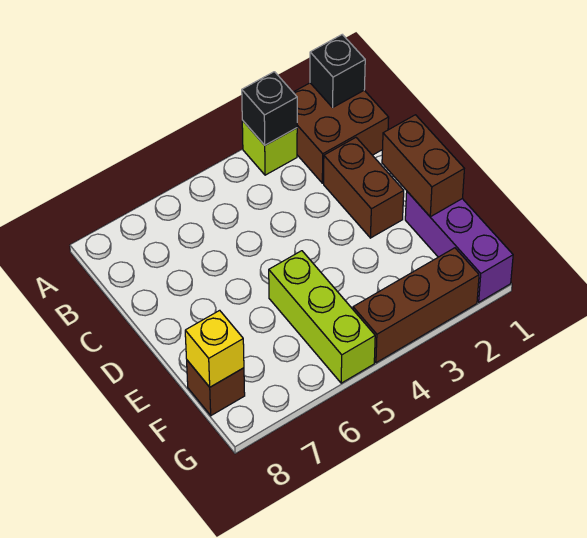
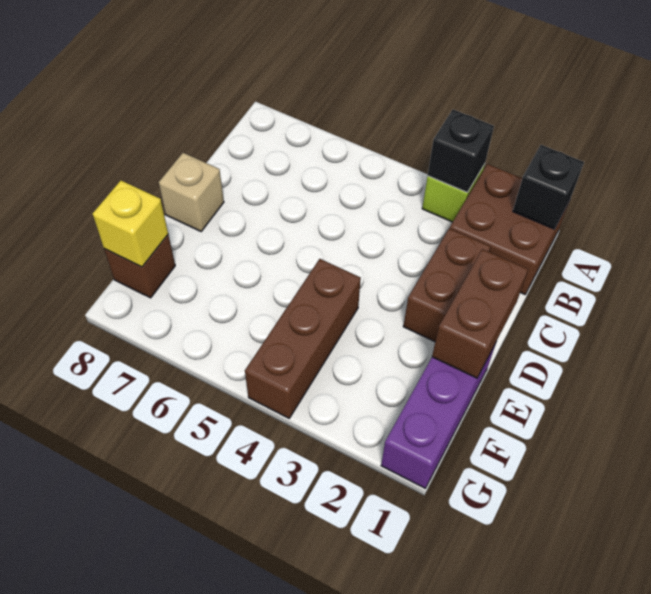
none -> tan brick D8 level 1
lime brick E5:G5 level 1 -> none
brown brick G2:G4 level 1 -> brown brick E4:G4 level 1

